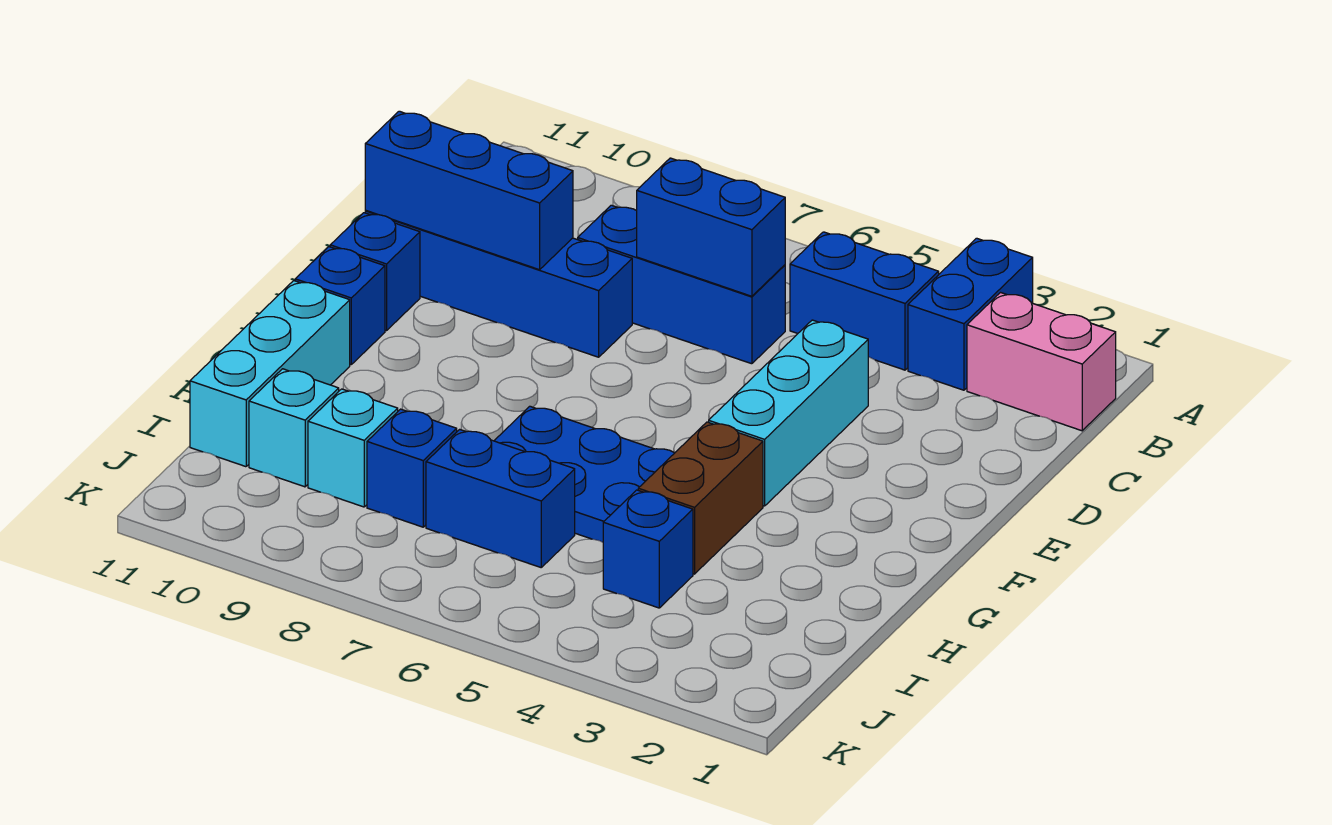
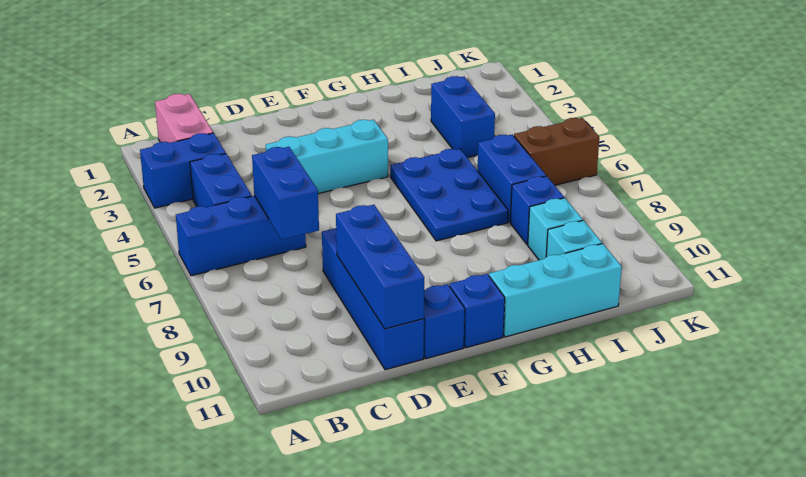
blue brick C6:C8 level 1 -> blue brick A6:C6 level 1
brown brick G4:H4 level 1 -> brown brick J6:K6 level 1
blue brick I4 level 1 -> blue brick I3:I4 level 1

